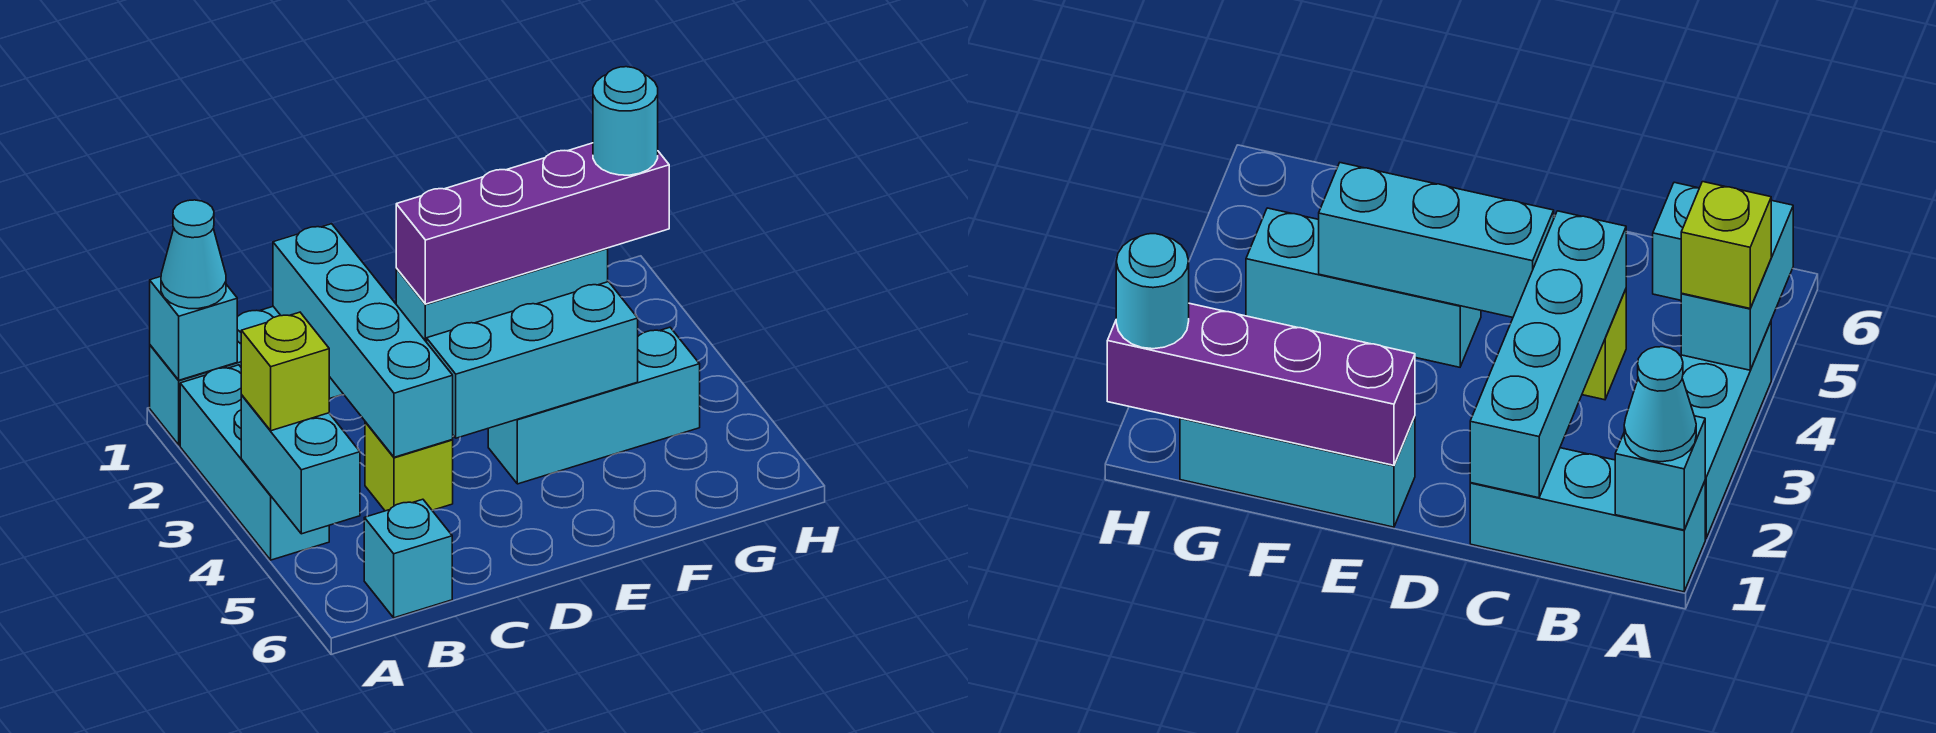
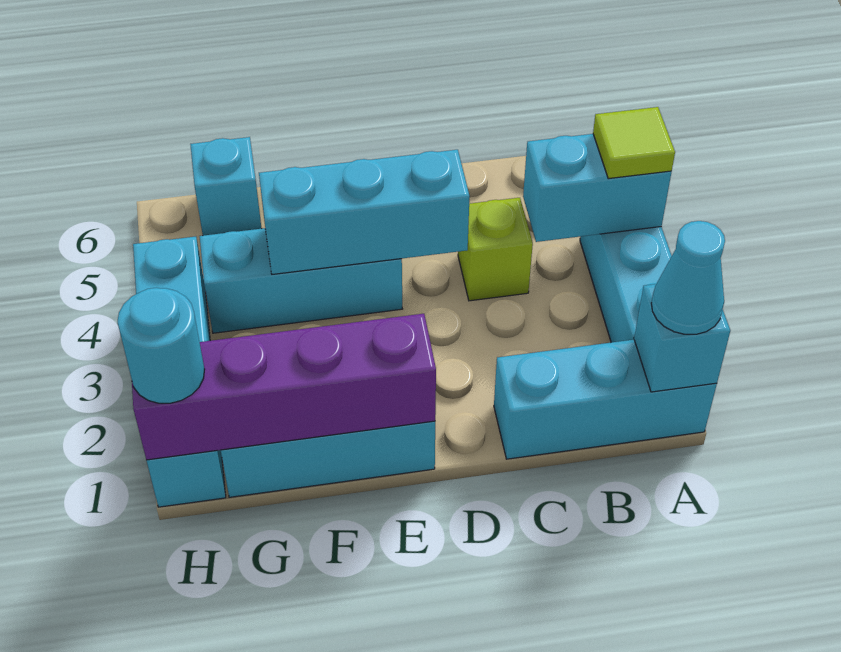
cyan brick A4:A5 level 2 -> cyan brick A4:B4 level 2
lime brick A4 level 3 -> lime tile A4 level 3
cyan brick B6 level 1 -> cyan brick G6 level 1
cyan brick C1:C4 level 2 -> cyan brick H1:H4 level 1

